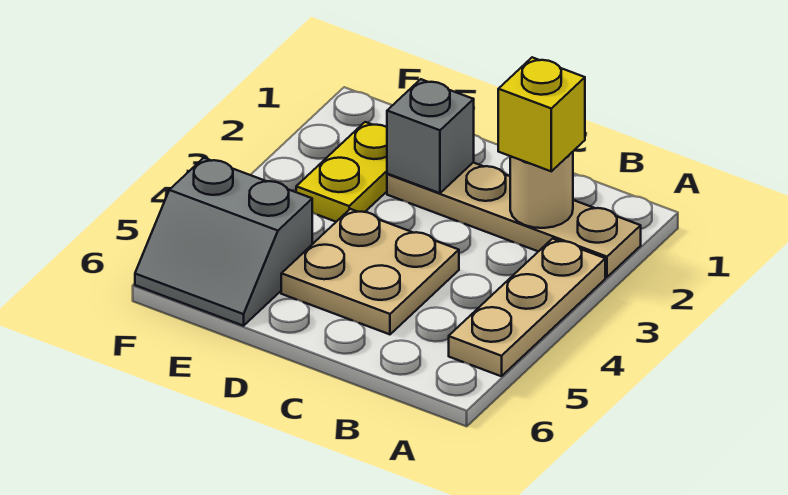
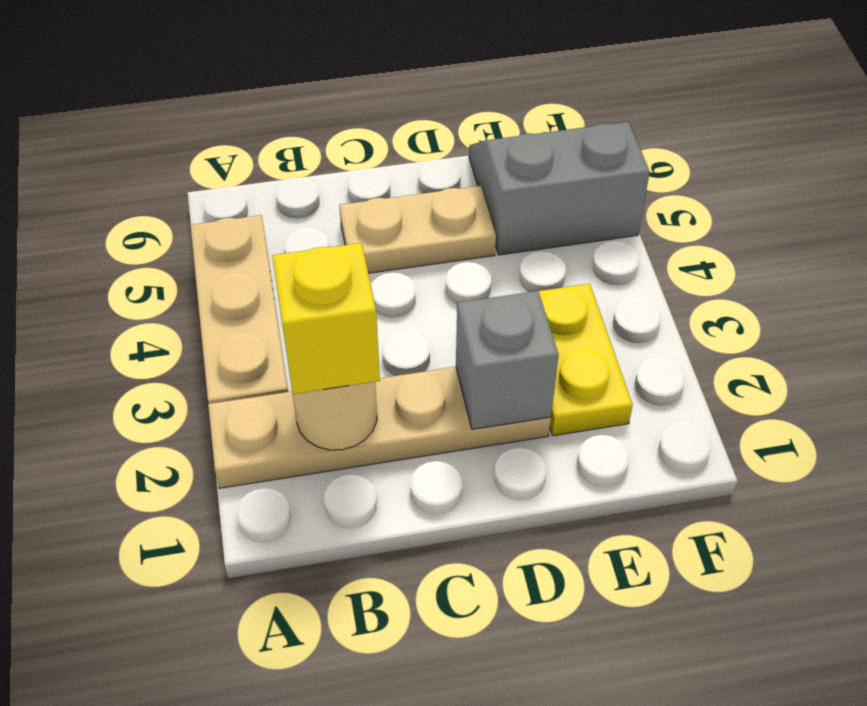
tan plate C4:D5 level 1 -> tan plate C5:D5 level 1

